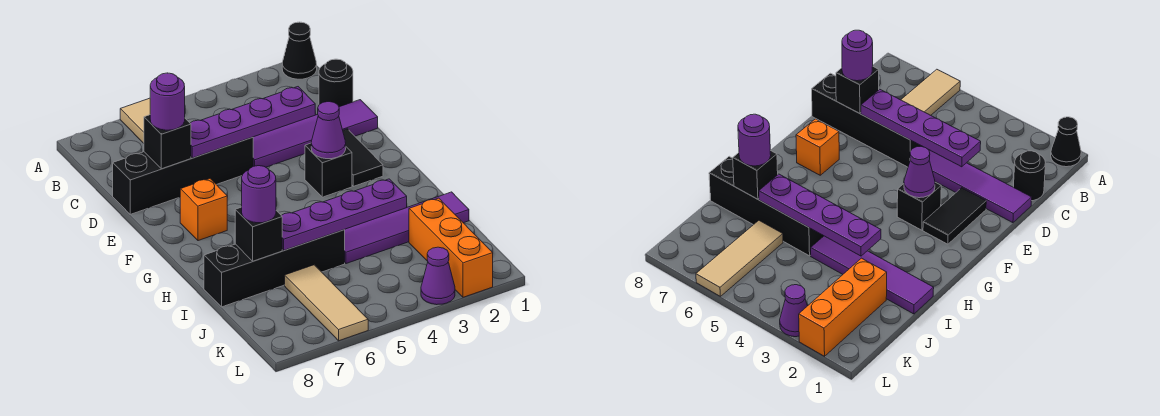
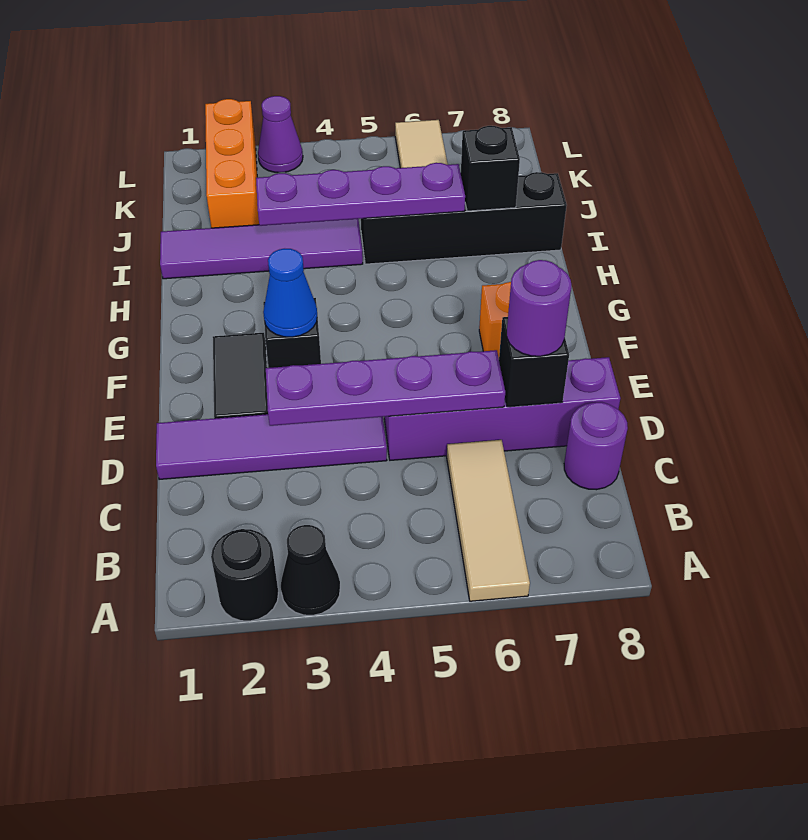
black cone A1 level 1 -> black cone A3 level 1
black round brick C1 level 1 -> black round brick A2 level 1
black brick D5:D8 level 1 -> purple brick D5:D8 level 1
purple cone F3 level 2 -> blue cone F3 level 2
purple round brick I7 level 3 -> purple round brick C8 level 1

